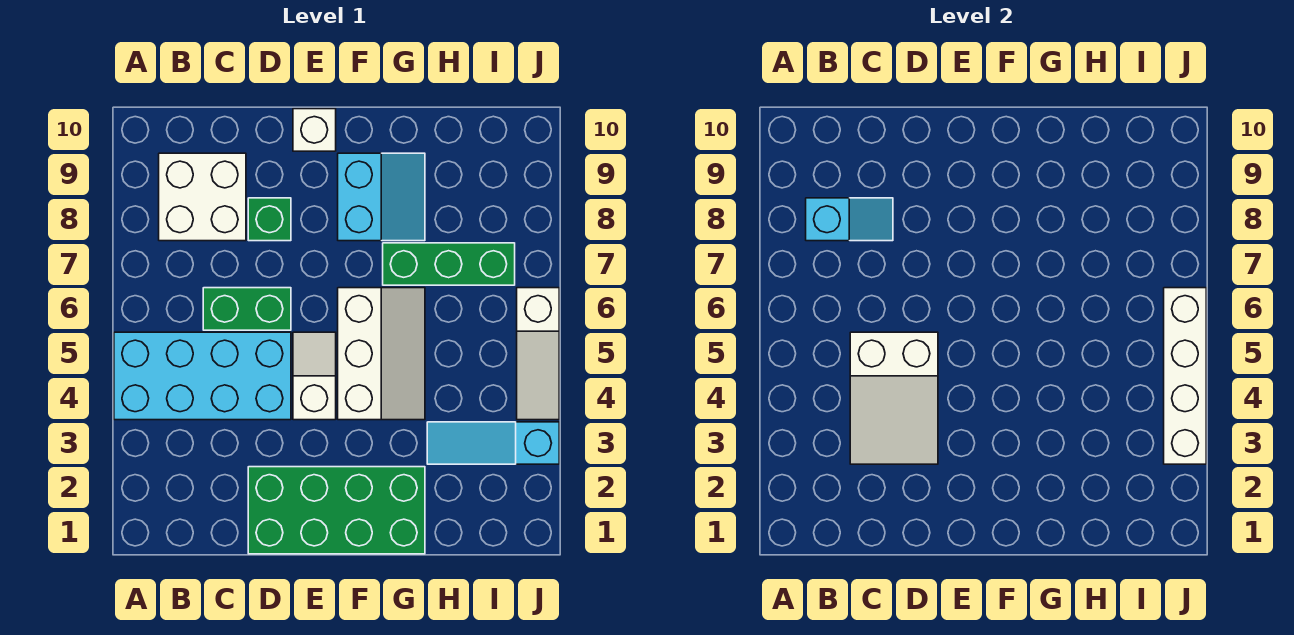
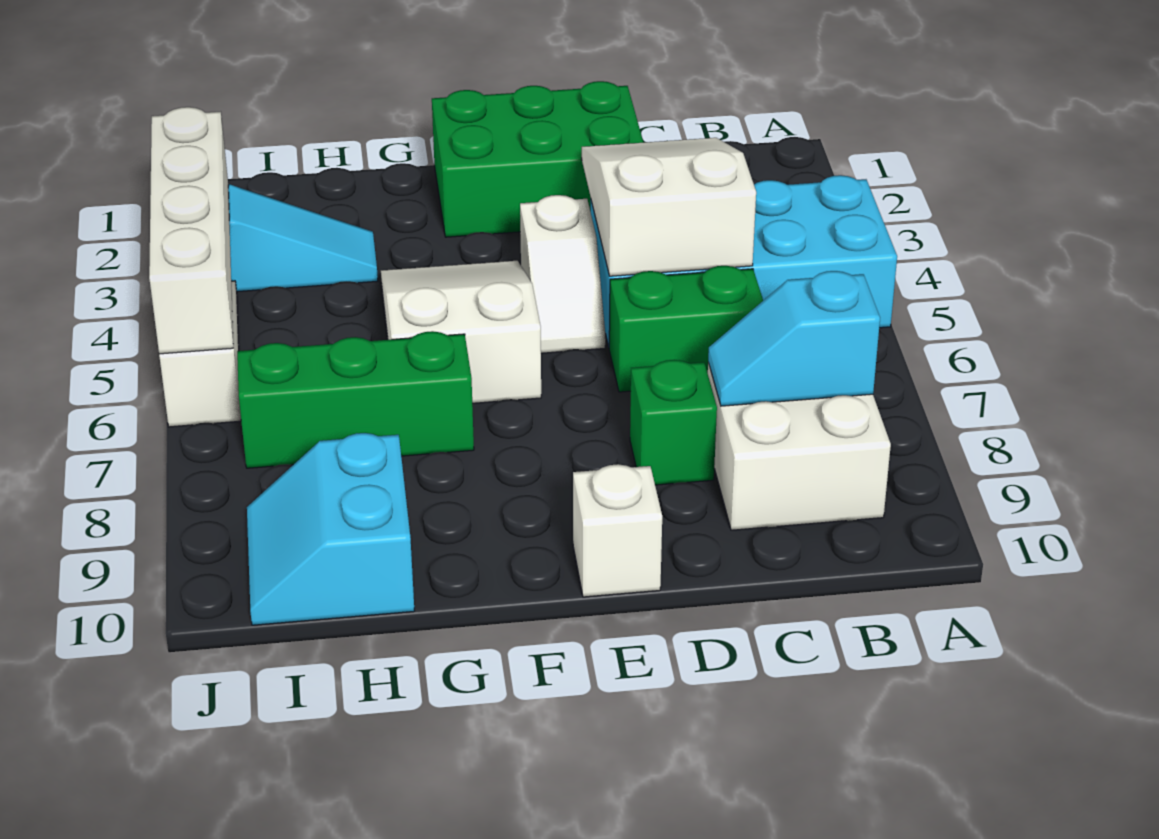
green brick D1:G2 level 1 -> green brick D1:F2 level 1
white slope F4:G6 level 1 top F -> white slope F4:G6 level 1 top 6
cyan slope F8:G9 level 1 top F -> cyan slope H9:I10 level 1 top H

